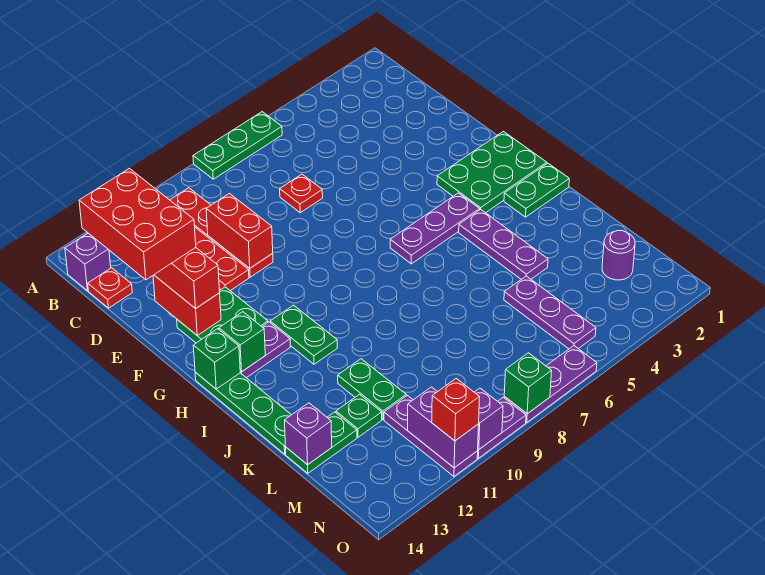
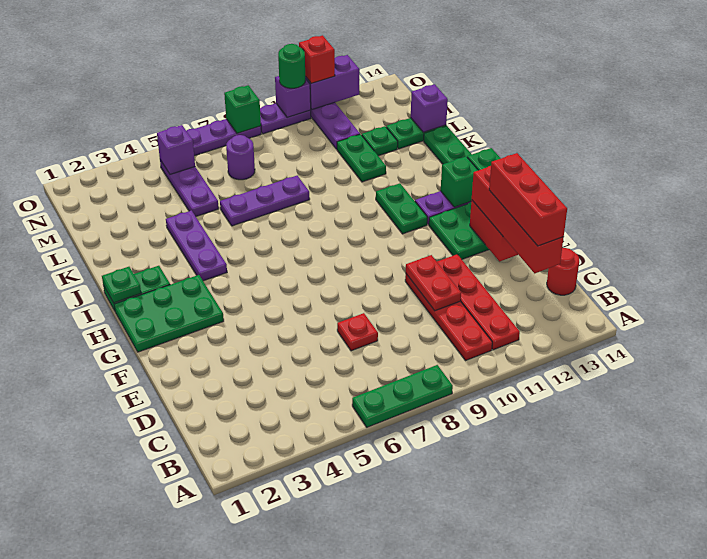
purple brick B14 level 1 -> purple brick N5 level 2
red brick C13:E14 level 4 -> red brick C13:E13 level 4
red plate C14 level 1 -> red round brick C14 level 1
red brick D10:E10 level 2 -> red plate D10:E10 level 2
purple plate H4:H6 level 1 -> purple plate K6:K8 level 1
none -> green plate I1 level 2
purple round brick M2 level 1 -> purple round brick M7 level 1
purple brick N11:O11 level 2 -> purple brick O11:O12 level 2
none -> green round brick O10 level 3

